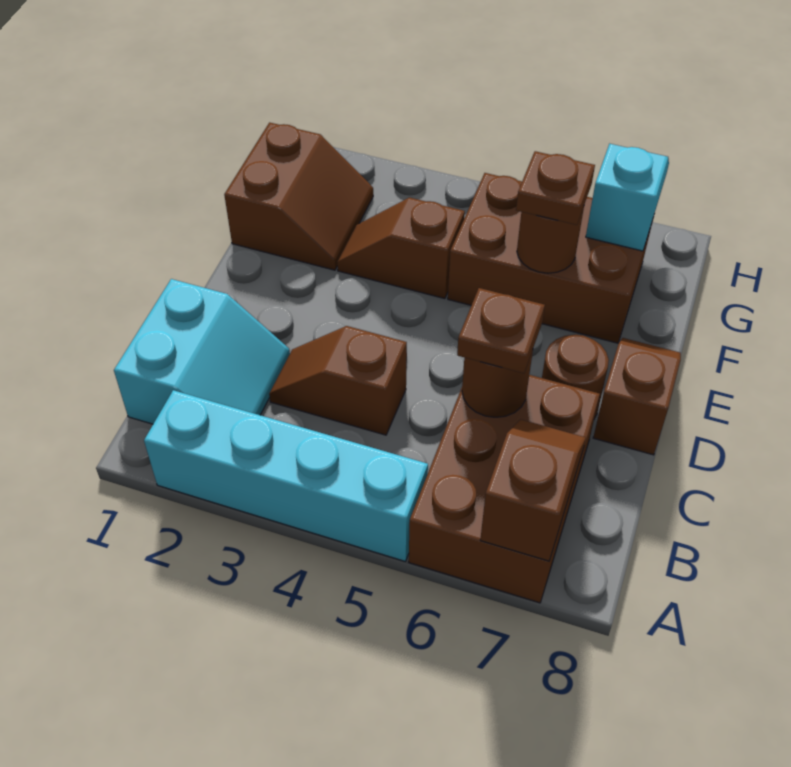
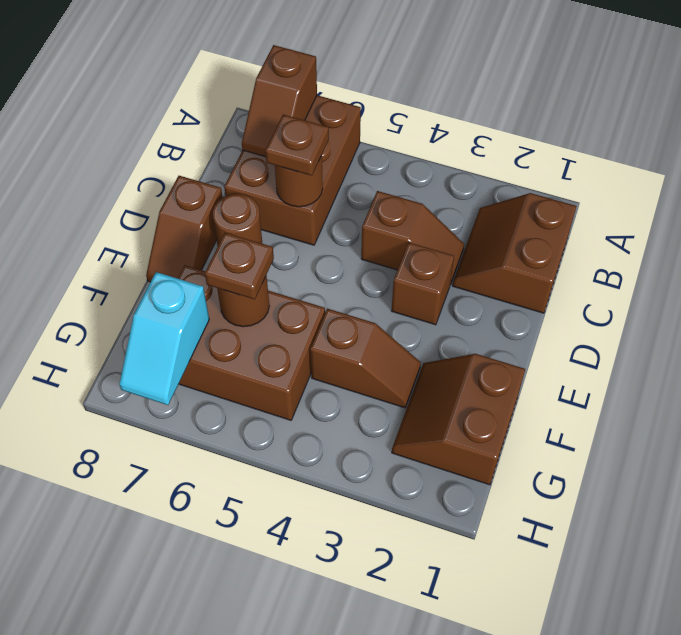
cyan brick A2:A5 level 1 -> none
cyan slope B1:C2 level 1 top 1 -> brown slope B1:C2 level 1 top 1
none -> brown brick D3 level 1

